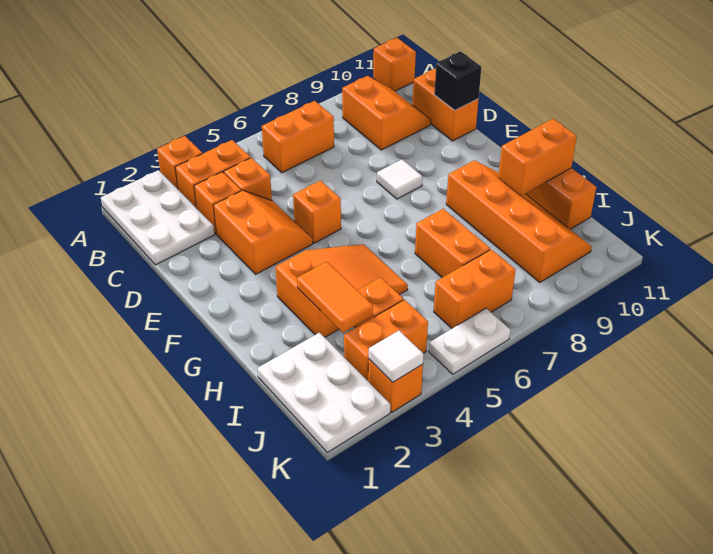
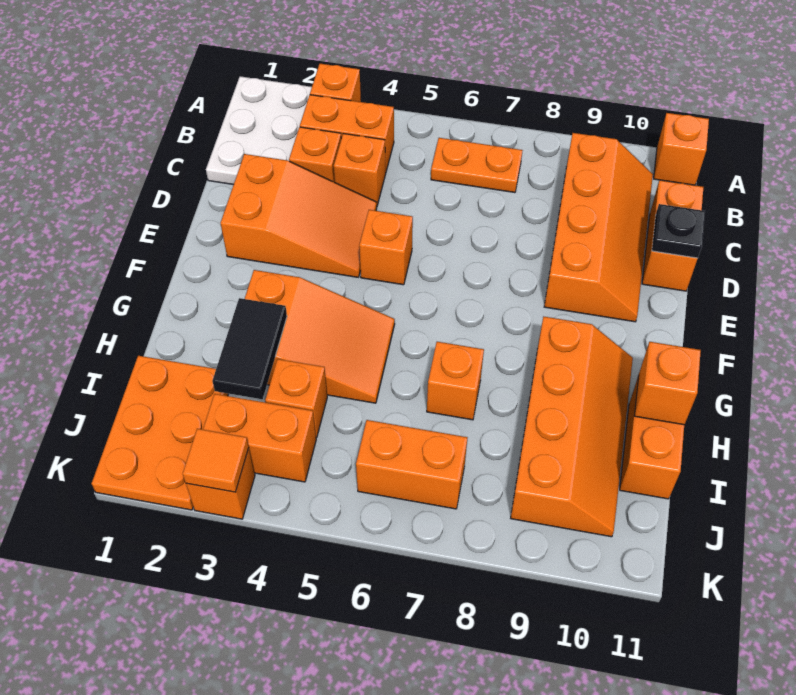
orange brick B6:B7 level 1 -> orange plate B6:B7 level 1
orange slope B9:C10 level 1 top 9 -> orange slope B9:E10 level 1 top 9
orange slope D3:E4 level 1 top 3 -> orange slope D2:E4 level 1 top 2
black brick D11 level 2 -> black plate D11 level 2
white tile E8 level 1 -> none
orange tile H3:I3 level 2 -> black tile H3:I3 level 2
orange brick H7:I7 level 1 -> orange brick H7 level 1
orange brick H10:H11 level 2 -> orange brick H11 level 2
white plate I1:K2 level 1 -> orange plate I1:K2 level 1
white tile K3 level 2 -> orange tile K3 level 2
white plate K5:K6 level 1 -> none

